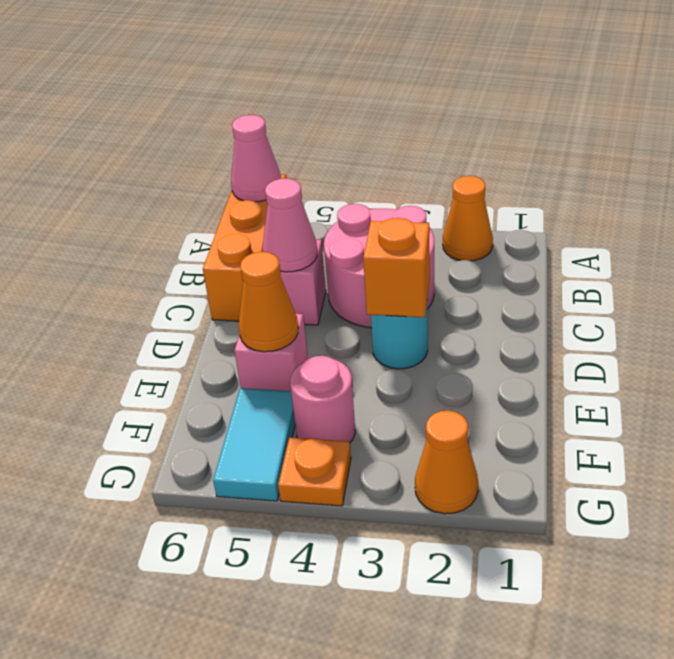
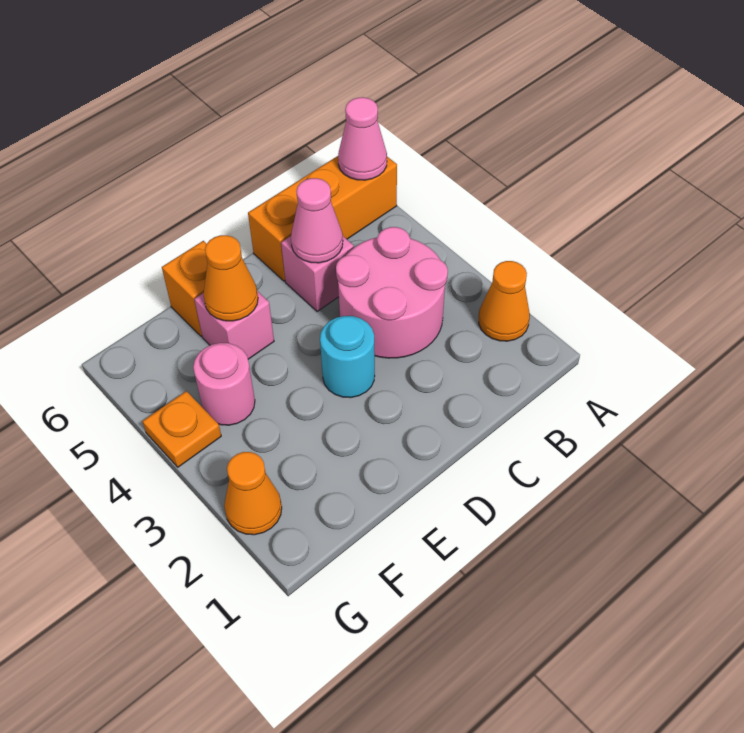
orange brick D3 level 2 -> orange brick E6 level 1
cyan tile F5:G5 level 1 -> none

